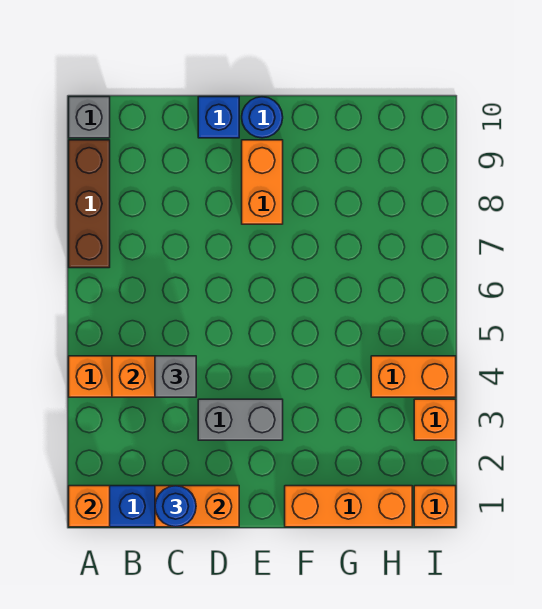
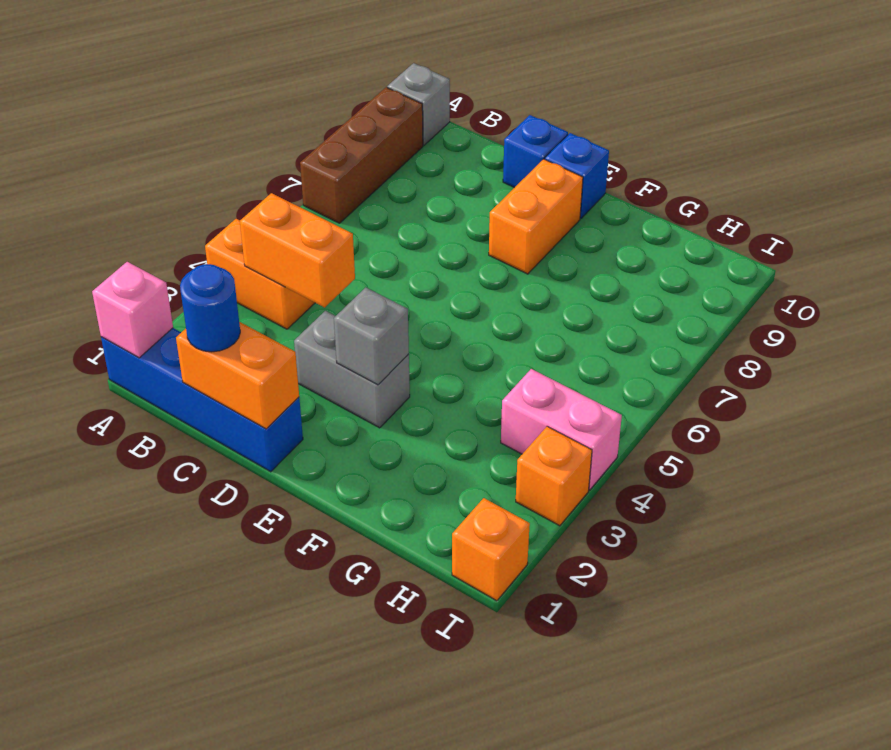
orange brick A1 level 2 -> pink brick A1 level 2
grey brick C4 level 3 -> grey brick E3 level 2
blue round brick E10 level 1 -> blue brick E10 level 1
orange brick F1:H1 level 1 -> none
orange brick H4:I4 level 1 -> pink brick H4:I4 level 1

